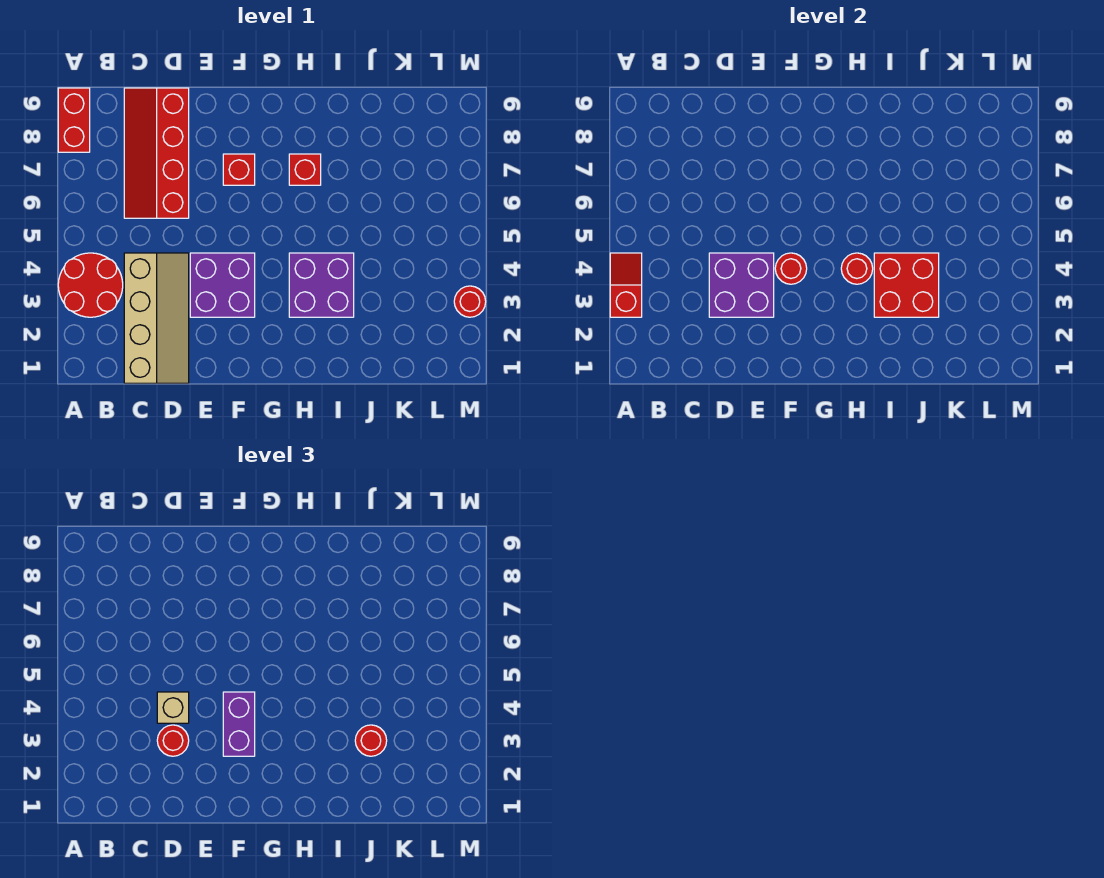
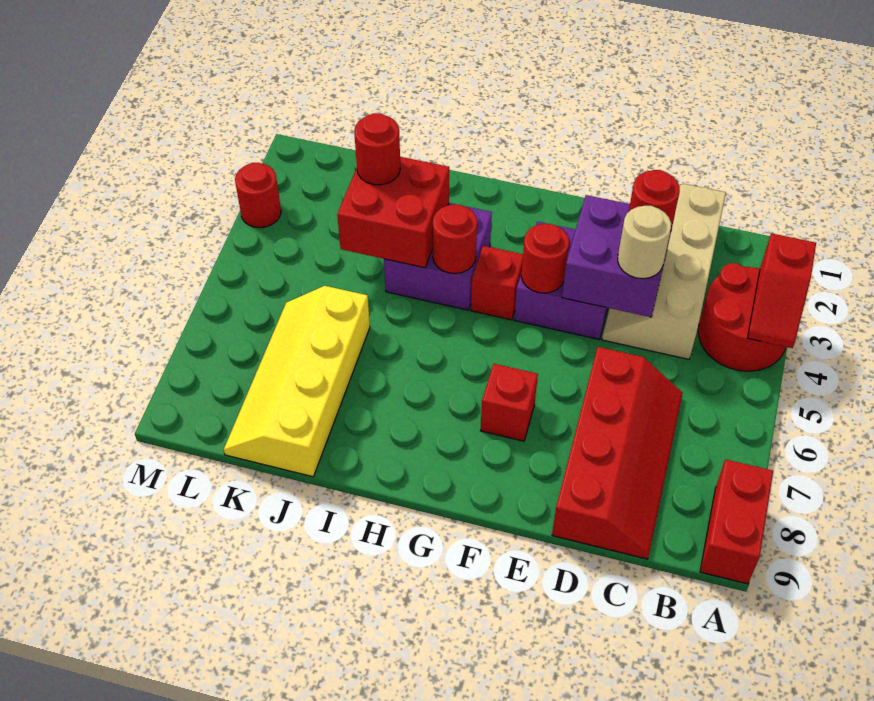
tan brick D4 level 3 -> tan round brick D4 level 3
purple brick F3:F4 level 3 -> none
red brick H7 level 1 -> red brick G4 level 1
none -> yellow slope J6:K9 level 1 top J

